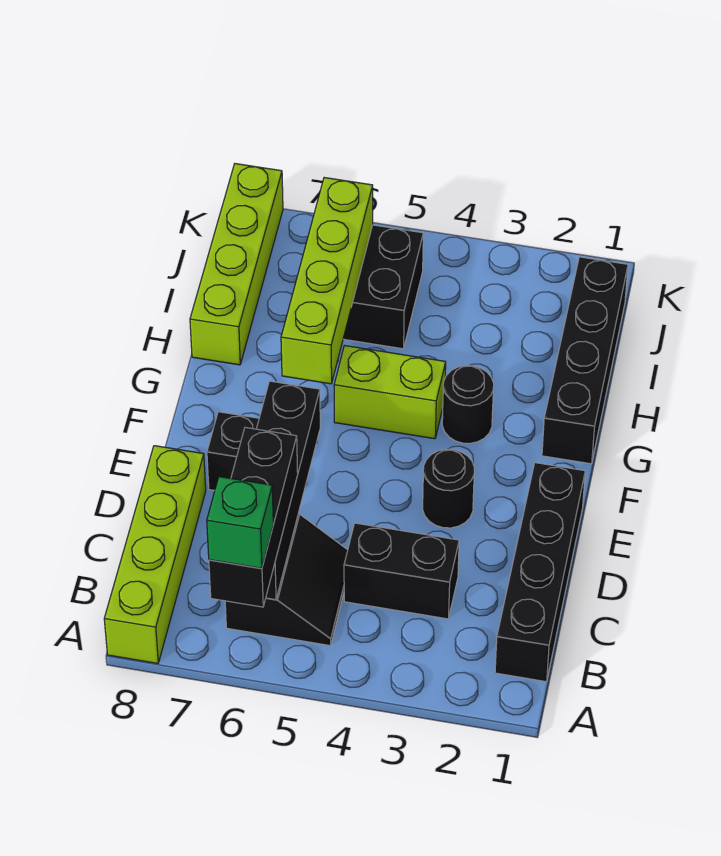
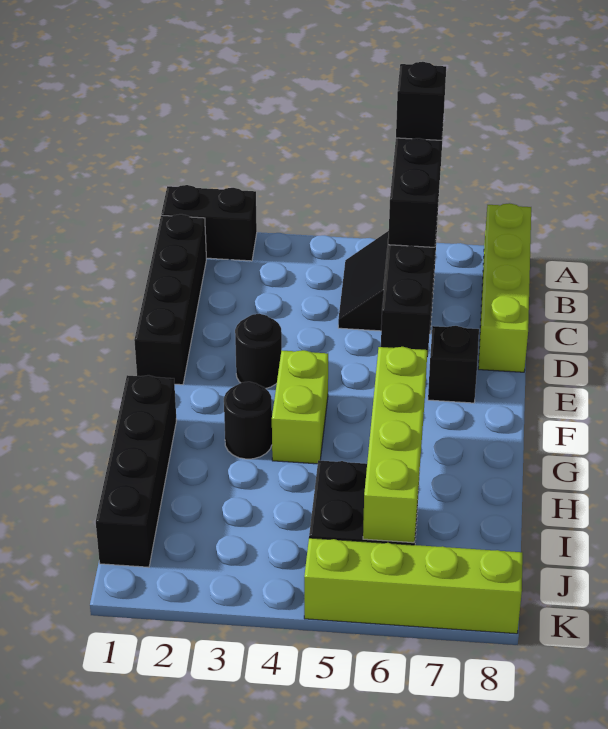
green brick A6 level 4 -> black brick A6 level 4
black brick C3:C4 level 1 -> black brick A1:A2 level 1
lime brick G4:G5 level 1 -> lime brick F4:G4 level 1
lime brick H8:K8 level 1 -> lime brick K5:K8 level 1

